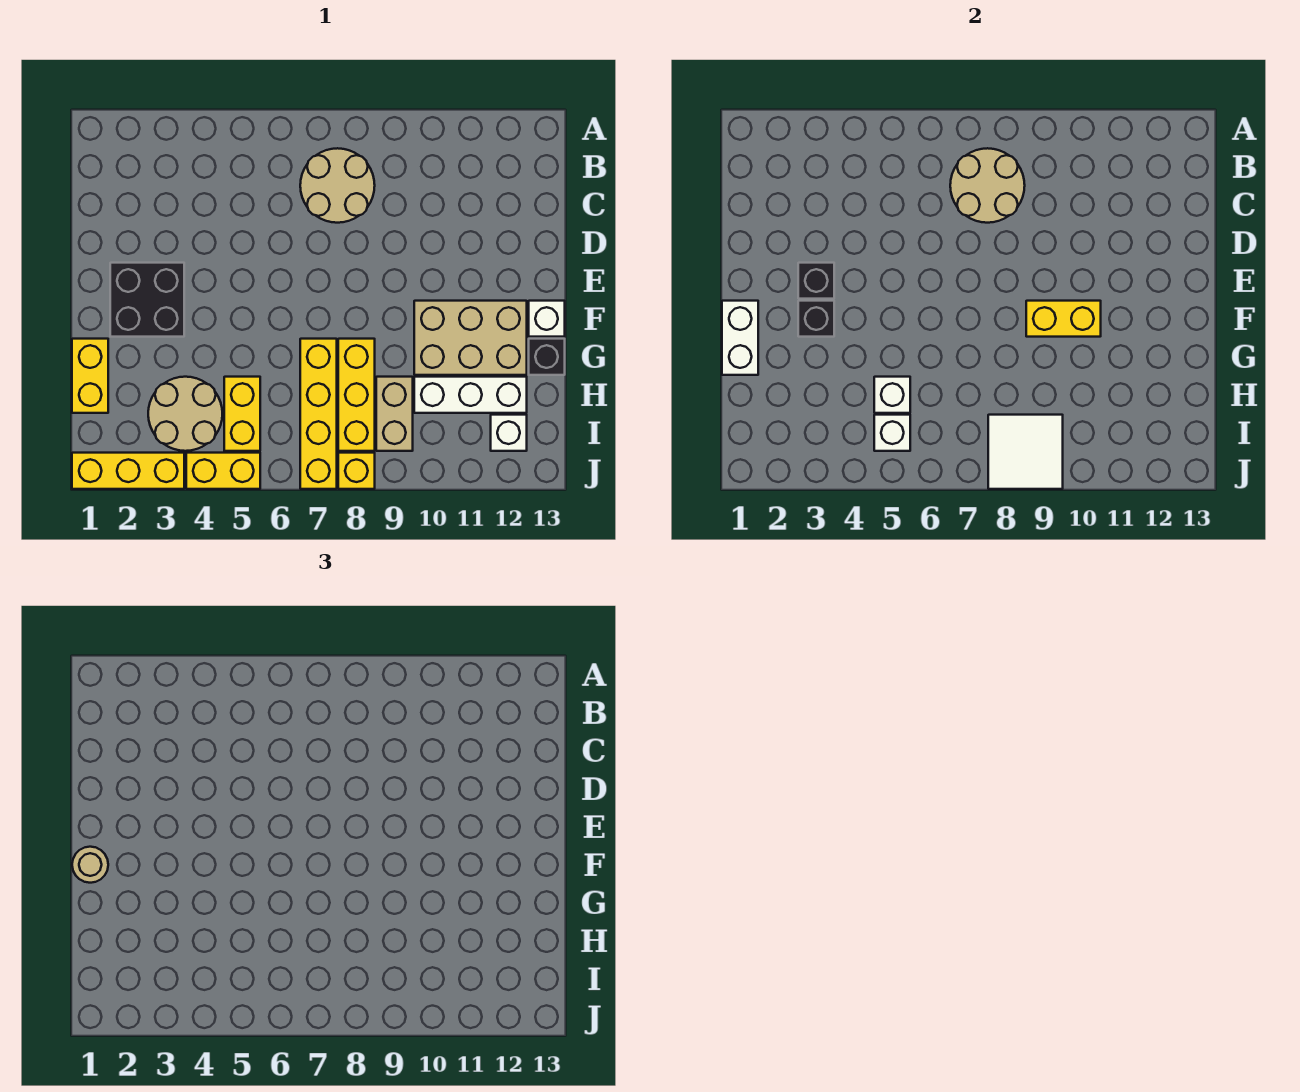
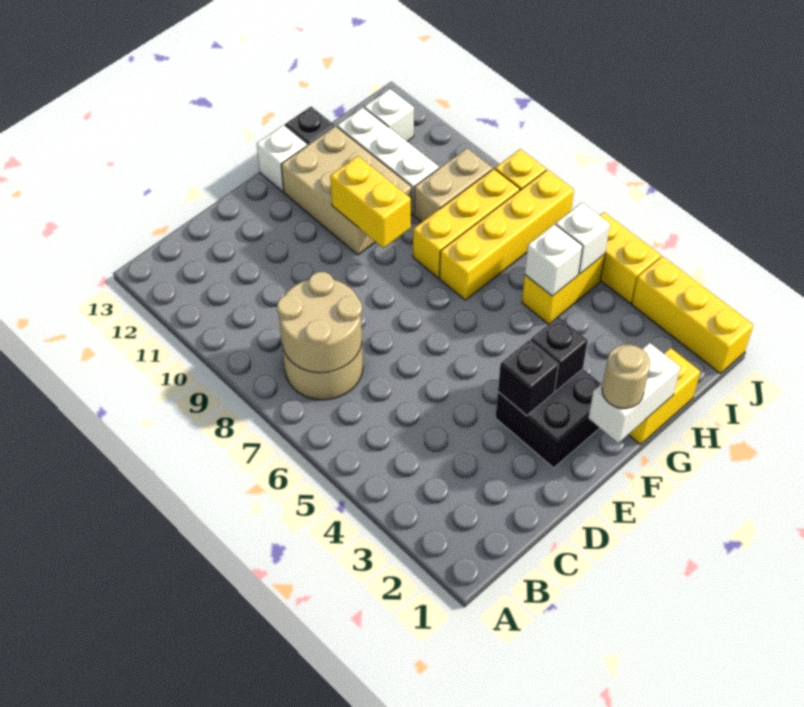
tan round brick H3:I4 level 1 -> none
white tile I8:J9 level 2 -> none

